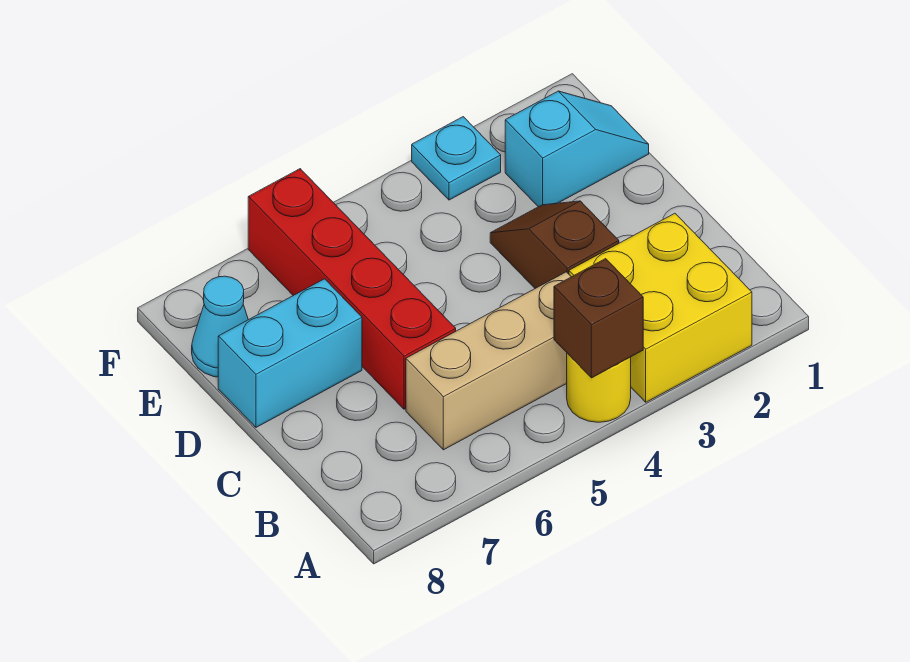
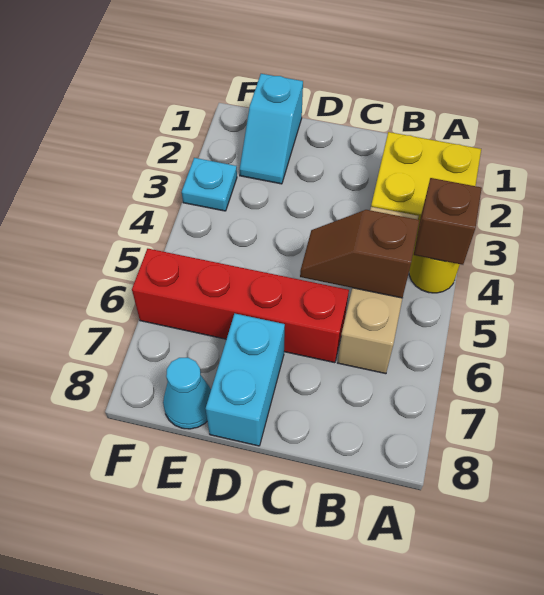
brown slope C3:D3 level 1 top C -> brown slope B5:C5 level 2 top B
cyan slope E1:E2 level 1 top 2 -> cyan slope E1:E2 level 1 top 1

